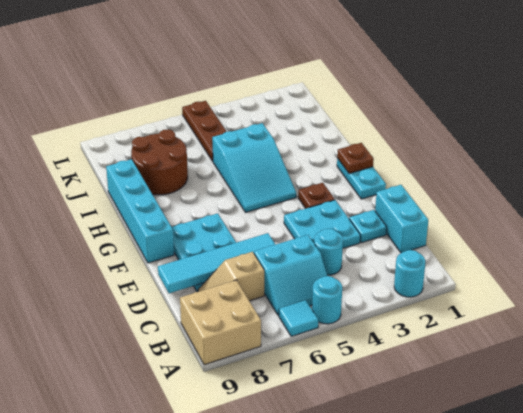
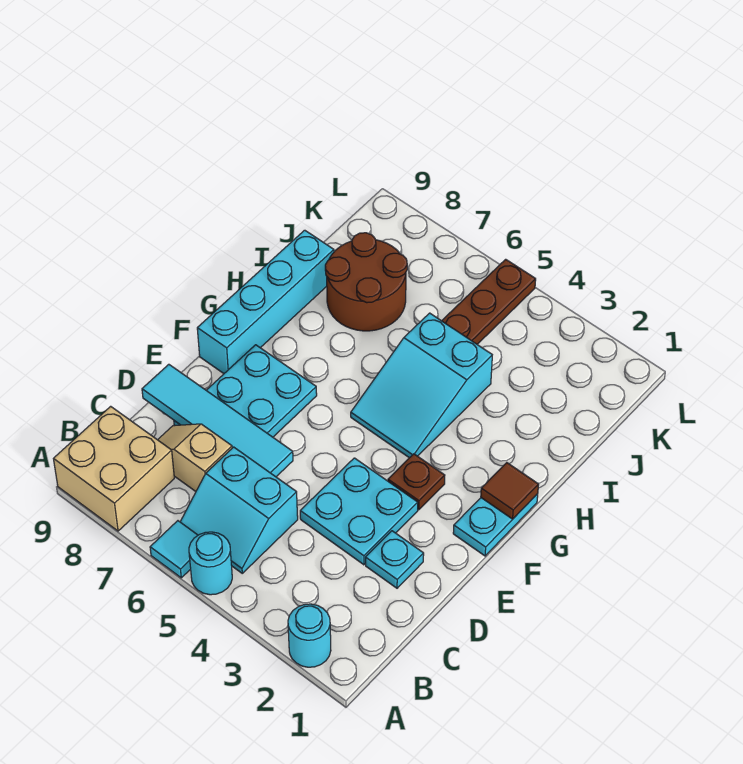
cyan brick C1:D1 level 1 -> none
cyan round brick C4 level 1 -> none
brown plate G1 level 2 -> brown tile G1 level 2

